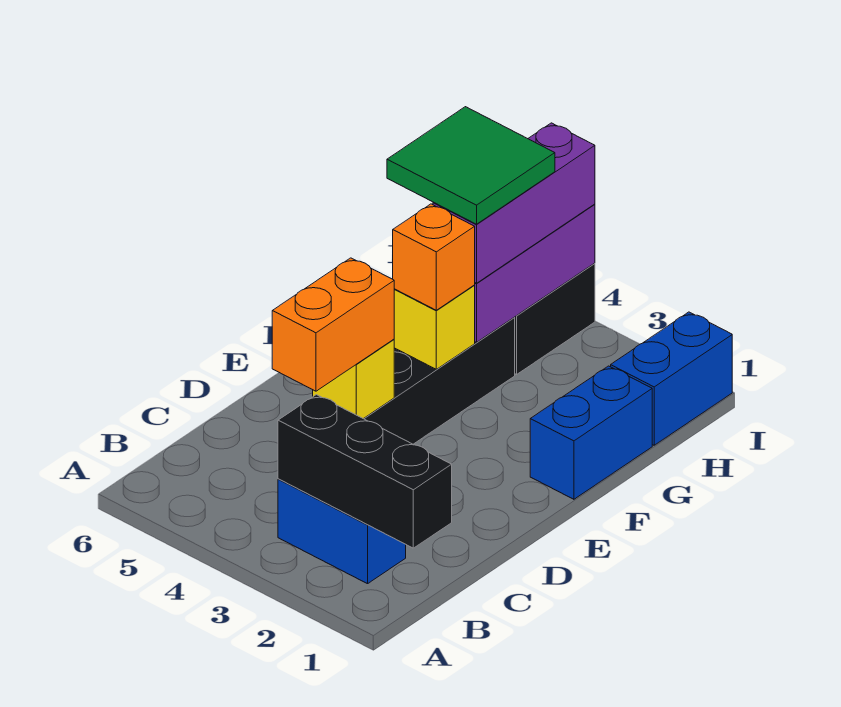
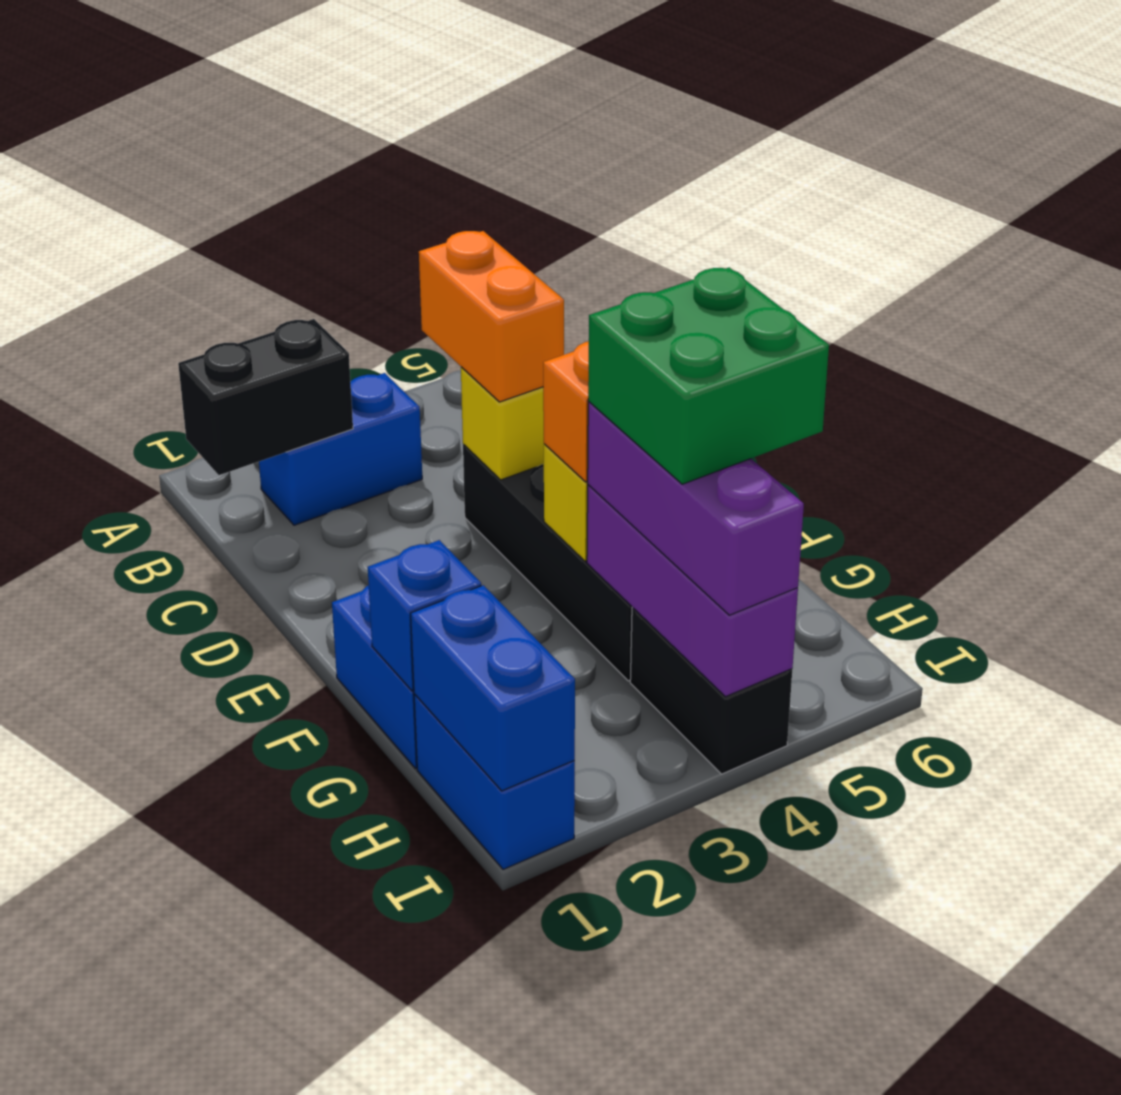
black brick B1:B3 level 2 -> black brick B1:B2 level 2
none -> blue brick G1 level 2
green tile G4:H5 level 4 -> green brick G4:H5 level 4
none -> blue brick H1:I1 level 2

